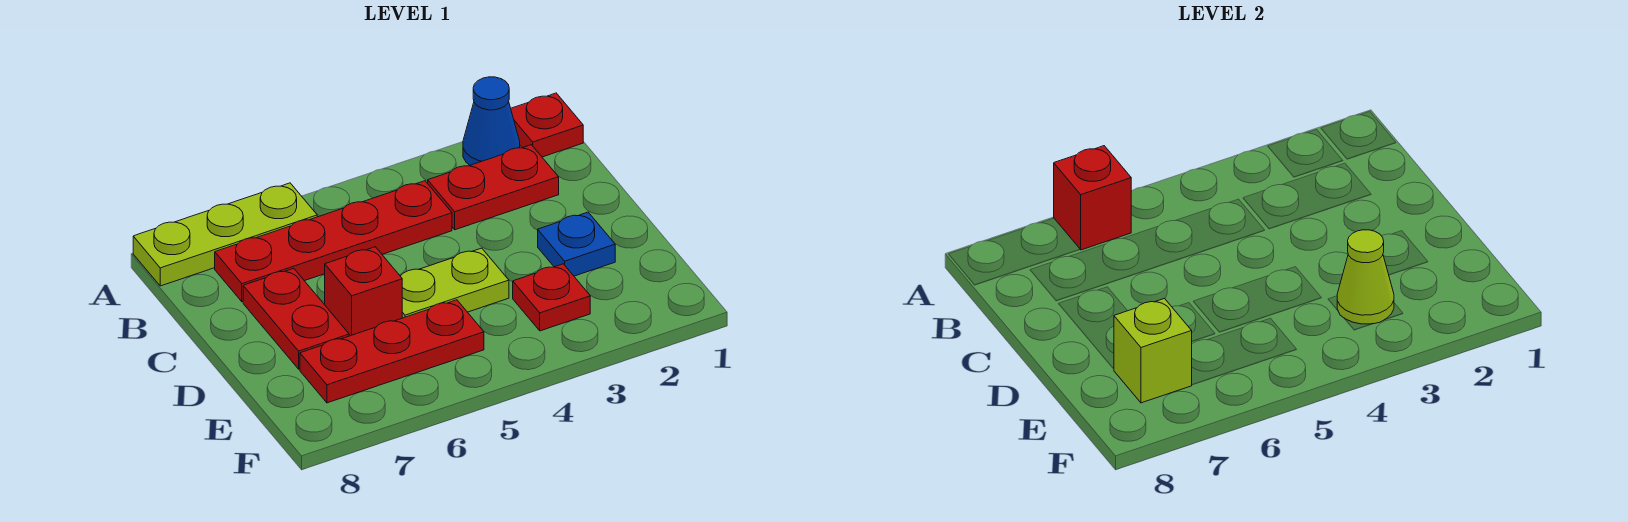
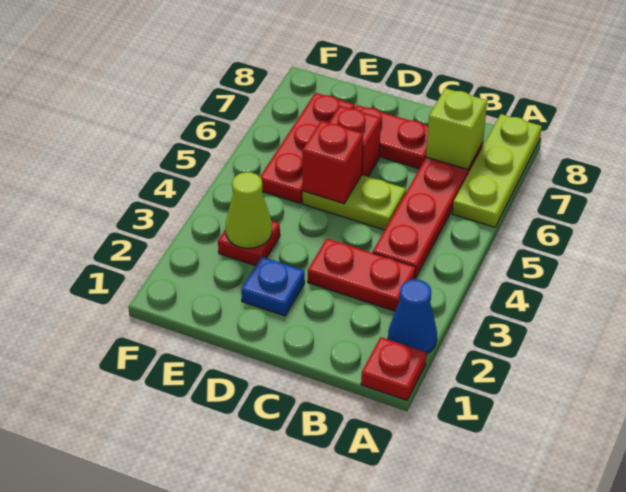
red brick A6 level 2 -> red brick D5 level 2
red plate B2:B3 level 1 -> red plate B3:C3 level 1
lime plate D4:D5 level 1 -> lime plate C5:D5 level 1
lime brick E7 level 2 -> lime brick B7 level 2

